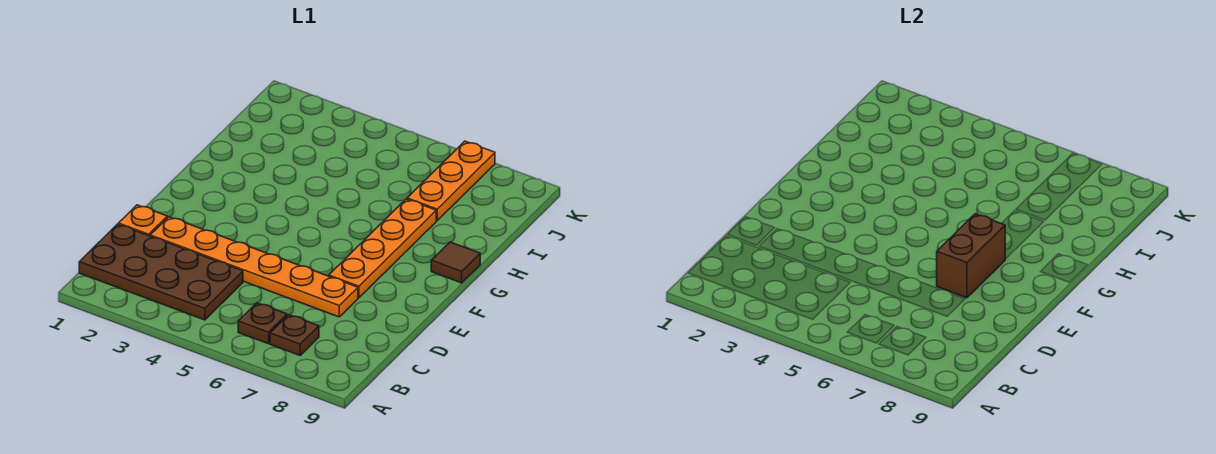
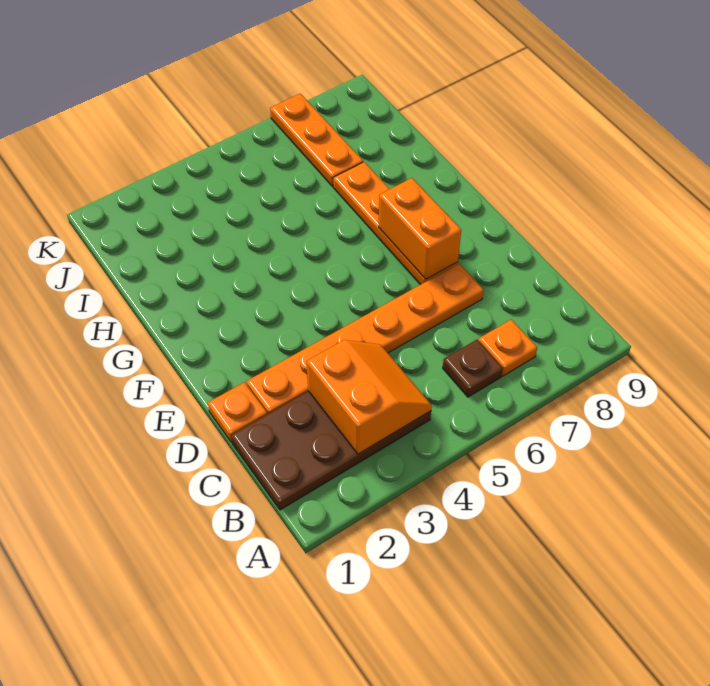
none -> orange slope B3:C4 level 2 top 3
brown plate B7 level 1 -> orange plate B7 level 1
brown brick E7:F7 level 2 -> orange brick E7:F7 level 2
brown tile G9 level 1 -> none

